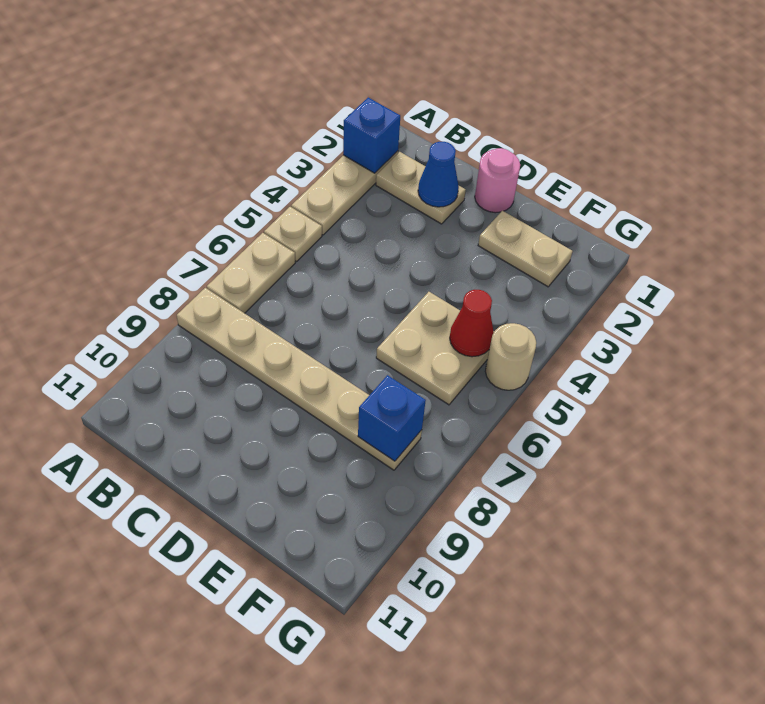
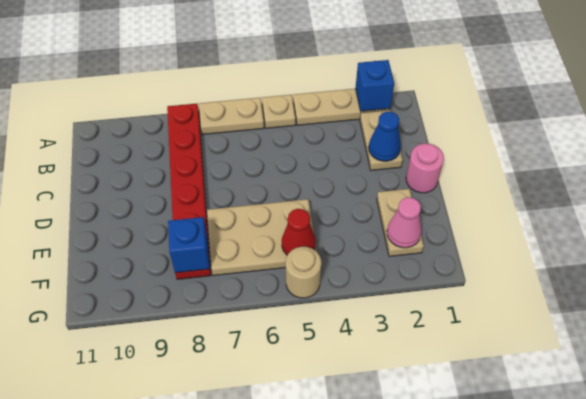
tan plate A8:F8 level 1 -> red plate A8:F8 level 1
tan plate E5:F6 level 1 -> tan plate E5:F7 level 1
none -> pink cone F2 level 2

